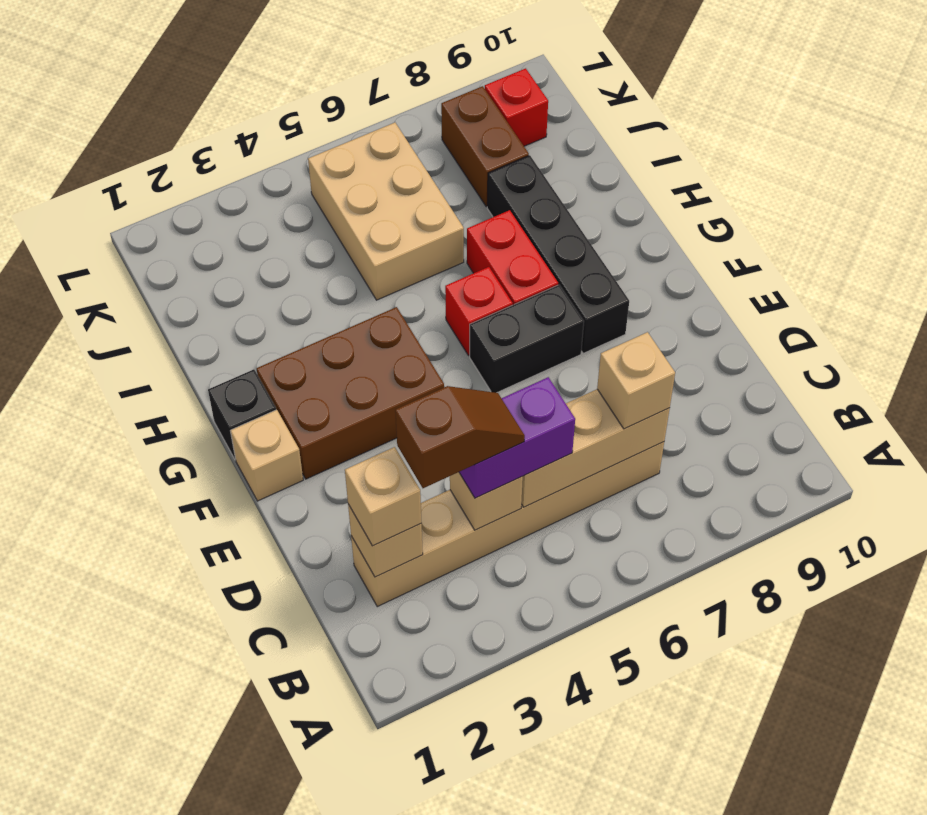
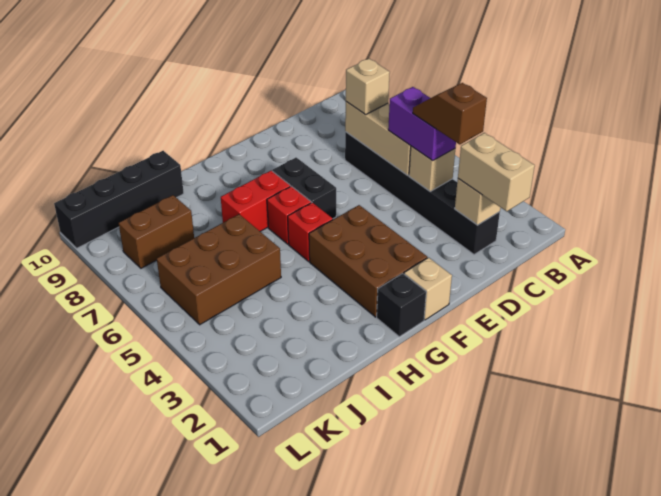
tan brick C2:C7 level 1 -> black brick C2:C7 level 1
tan brick C2 level 3 -> tan brick C1:C2 level 3
black brick F8:I8 level 1 -> black brick I10:L10 level 1
tan brick I5:K6 level 1 -> brown brick I5:K6 level 1
red brick K9 level 1 -> red brick G5 level 1

